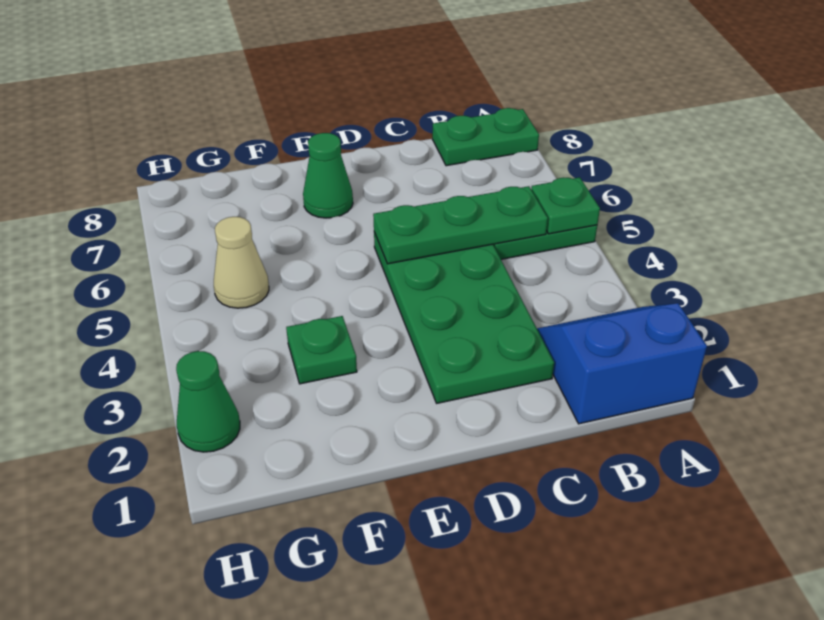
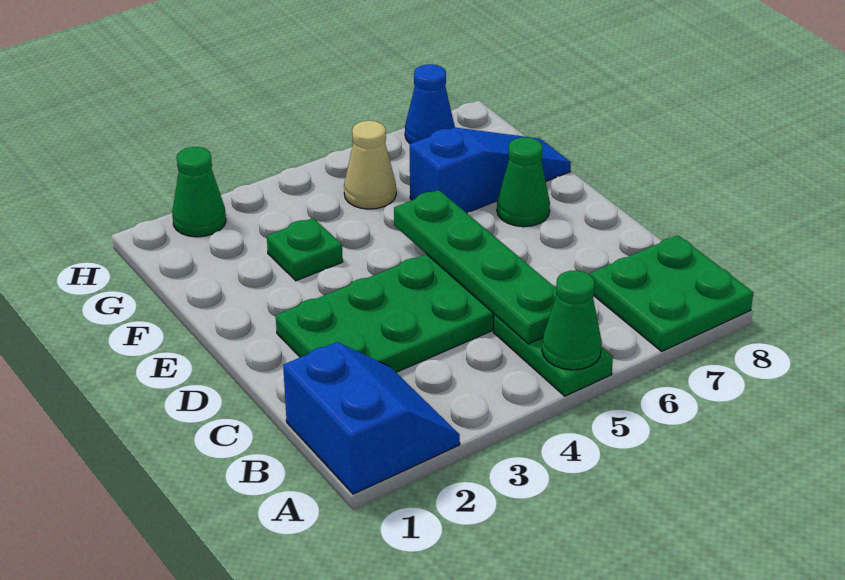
green plate A5 level 2 -> green cone A5 level 2
green plate A8:B8 level 1 -> green plate A7:B8 level 1
green plate B5:D5 level 2 -> green plate B5:E5 level 2
none -> blue slope F6:F8 level 1 top 6
none -> blue cone H7 level 1

